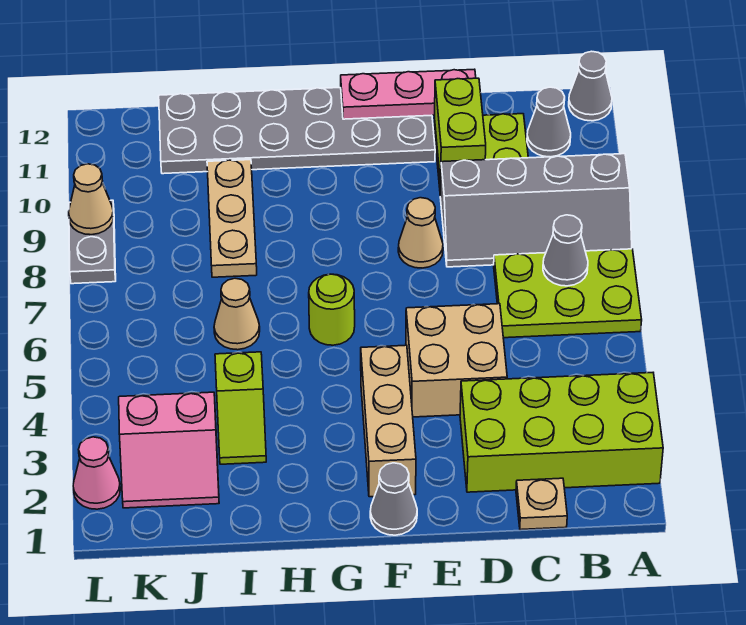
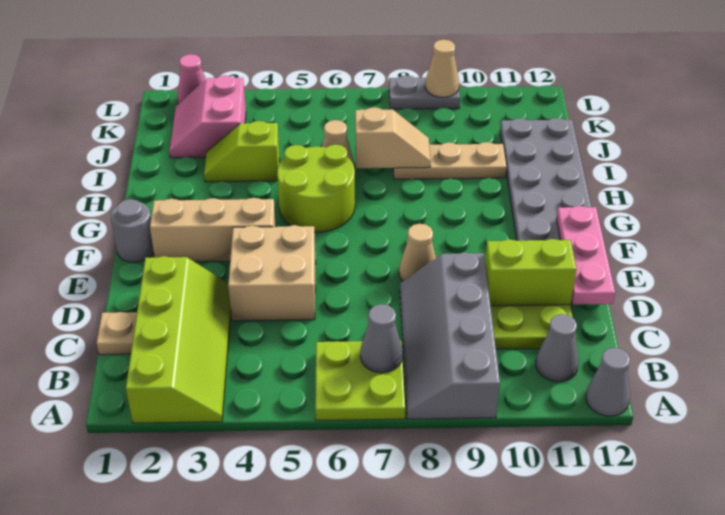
lime brick A2:D3 level 1 -> lime slope A2:D3 level 1 top 2
lime plate A6:C7 level 1 -> lime plate A6:B7 level 1
grey cone F1 level 1 -> grey round brick F1 level 1
lime round brick G6 level 1 -> lime round brick G5:H6 level 1
none -> tan slope I7:I8 level 2 top 7

